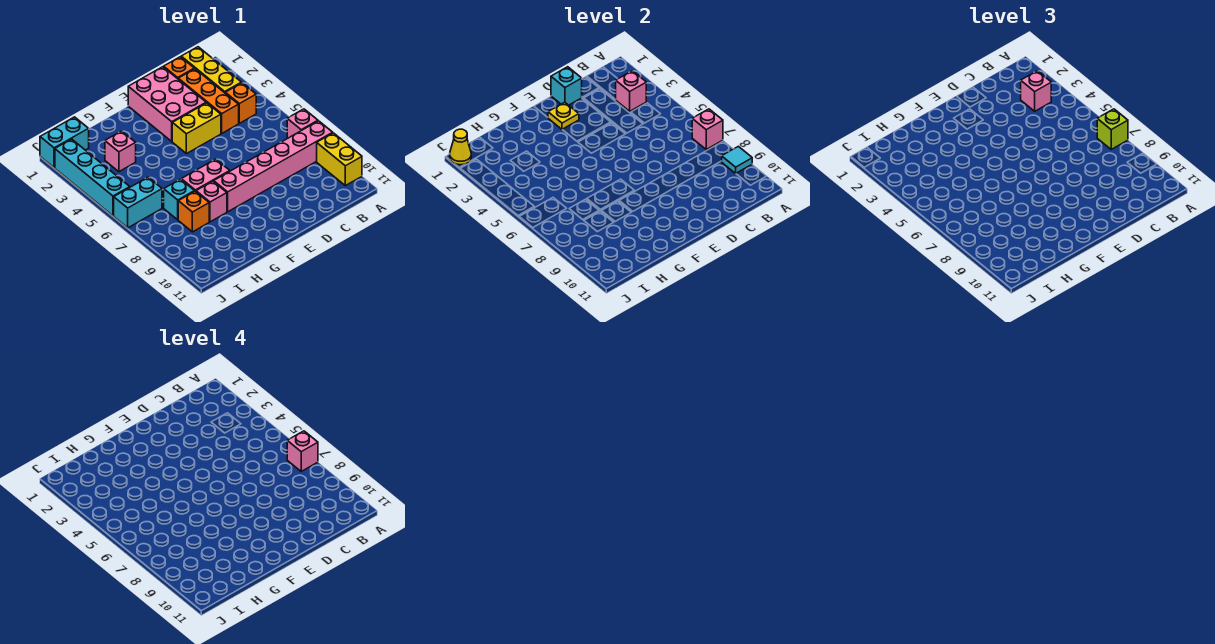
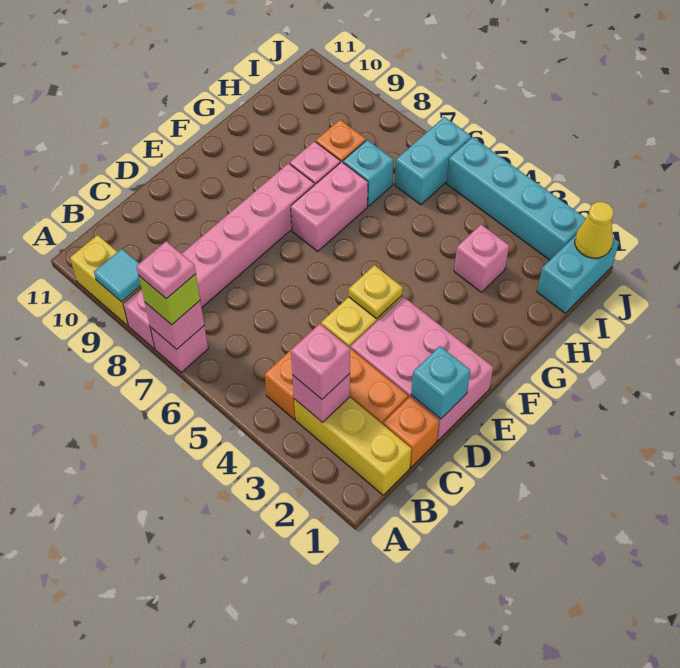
pink brick A7 level 4 -> pink plate A7 level 4
yellow plate E2 level 2 -> yellow plate E4 level 2

